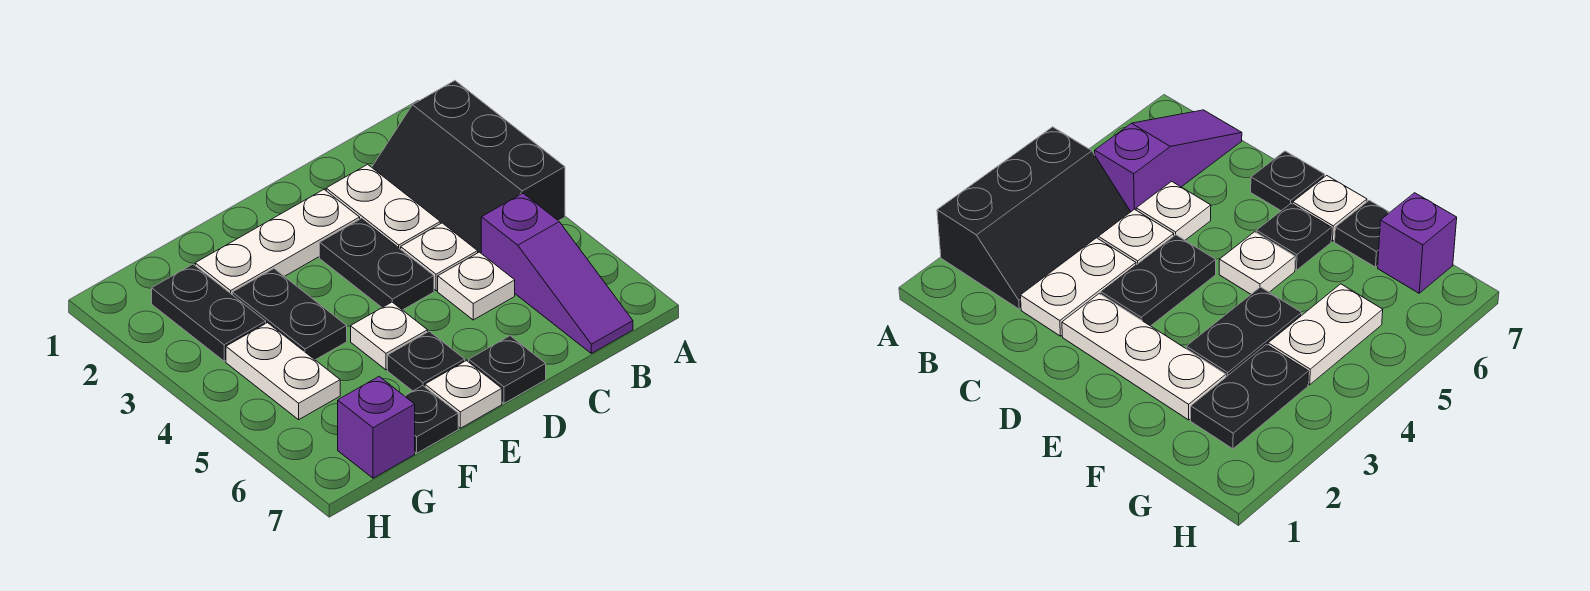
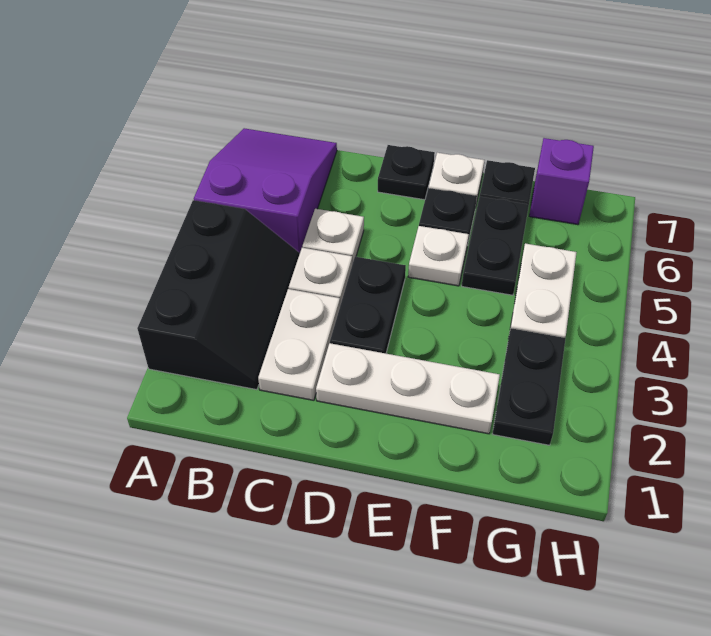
purple slope B5:B7 level 1 top 5 -> purple slope A5:B7 level 1 top 5
black plate F3:F4 level 1 -> black plate F5:F6 level 1

